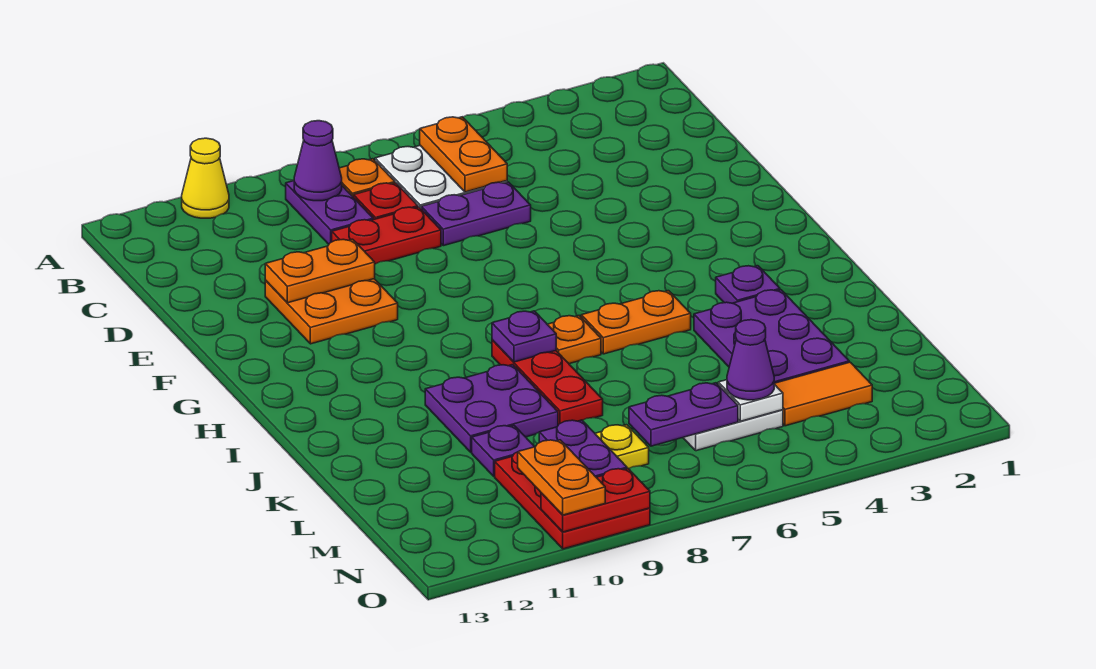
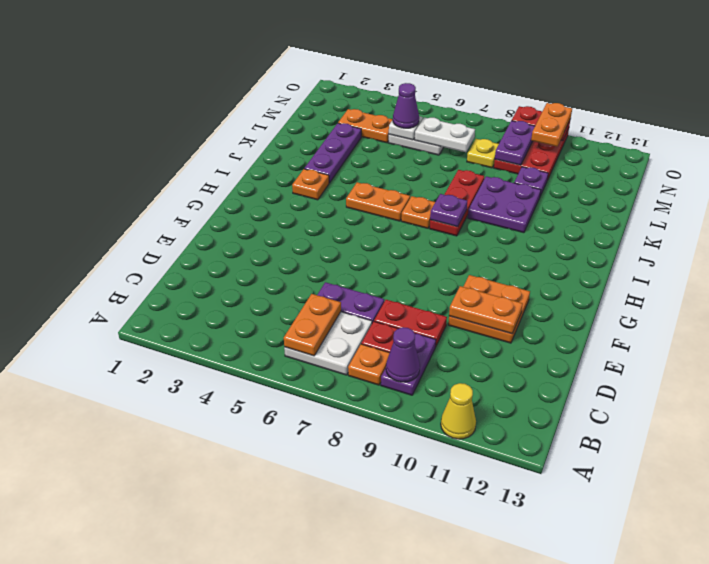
purple plate I3 level 1 -> orange plate I3 level 1
purple plate J3:L4 level 1 -> purple plate J3:L3 level 1
orange tile M3:M4 level 1 -> orange plate M3:M4 level 1
purple plate M6:M7 level 2 -> white plate M6:M7 level 2

